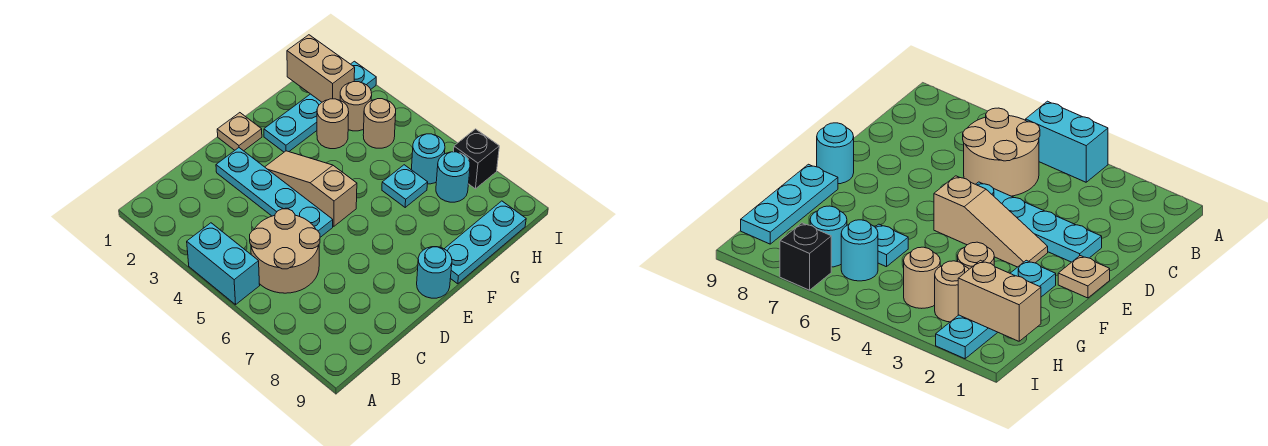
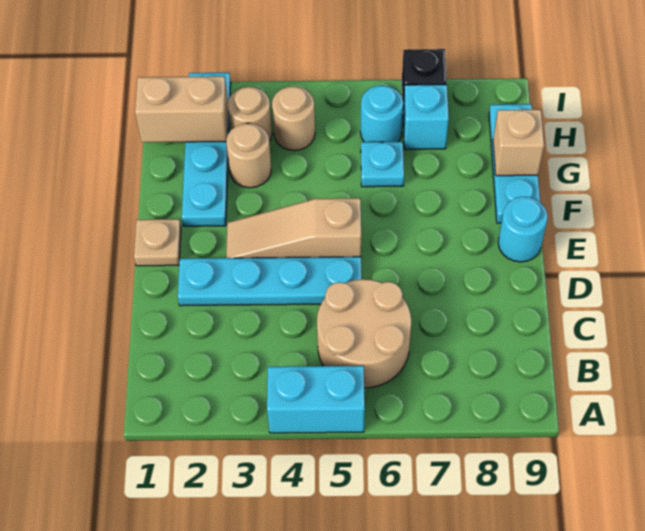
none -> tan brick G9 level 2
cyan round brick H7 level 1 -> cyan brick H7 level 1

